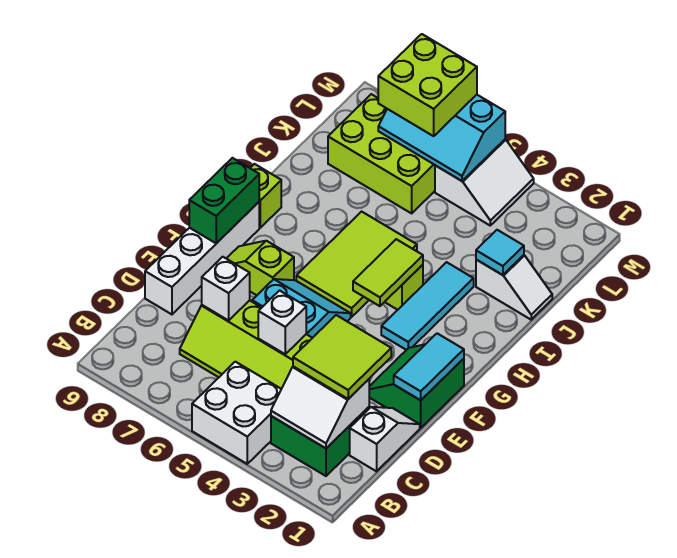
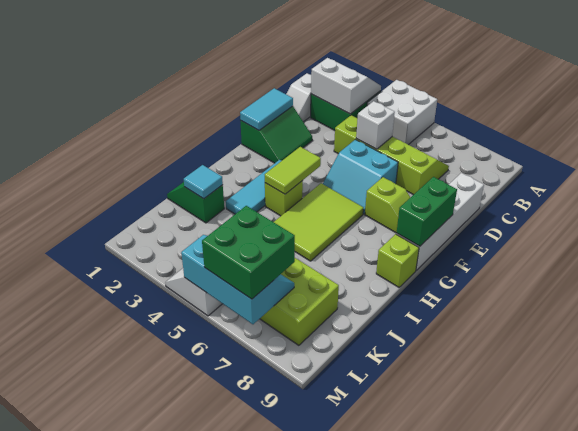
lime tile C2:D3 level 3 -> none
white brick D7 level 2 -> none
white slope J1:J2 level 1 top 2 -> green slope J1:J2 level 1 top 2
lime brick L6:M7 level 3 -> green brick L6:M7 level 3

